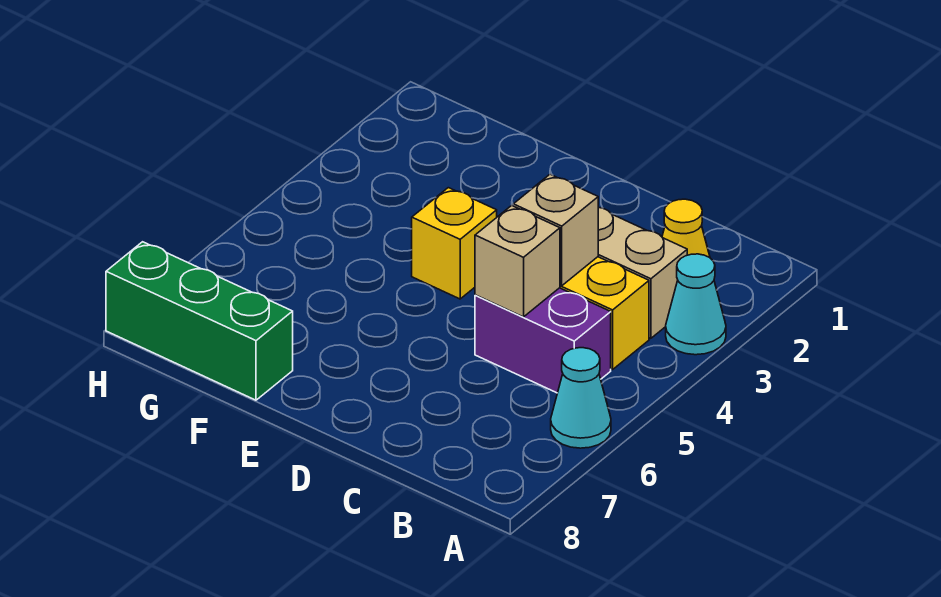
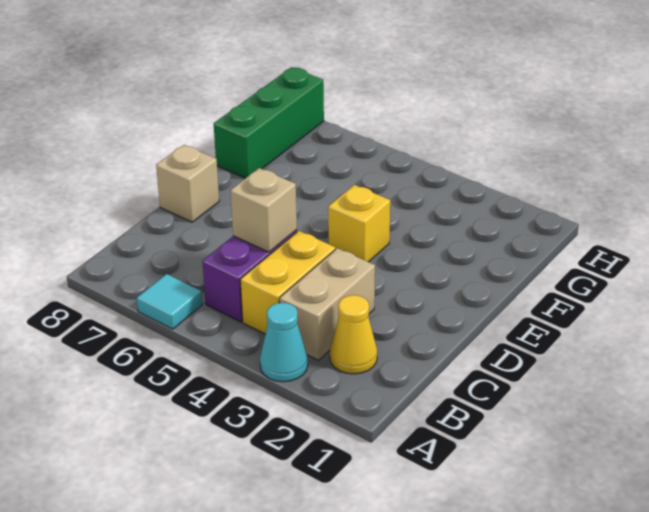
cyan cone A6 level 1 -> cyan tile A6 level 1
tan brick C4 level 2 -> tan brick D8 level 1

